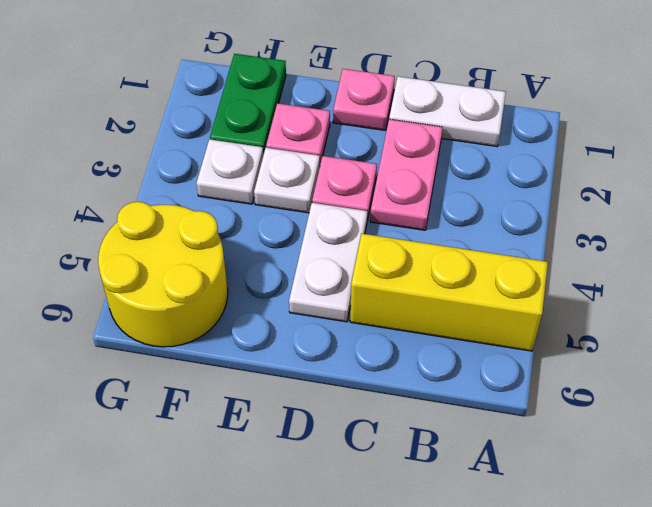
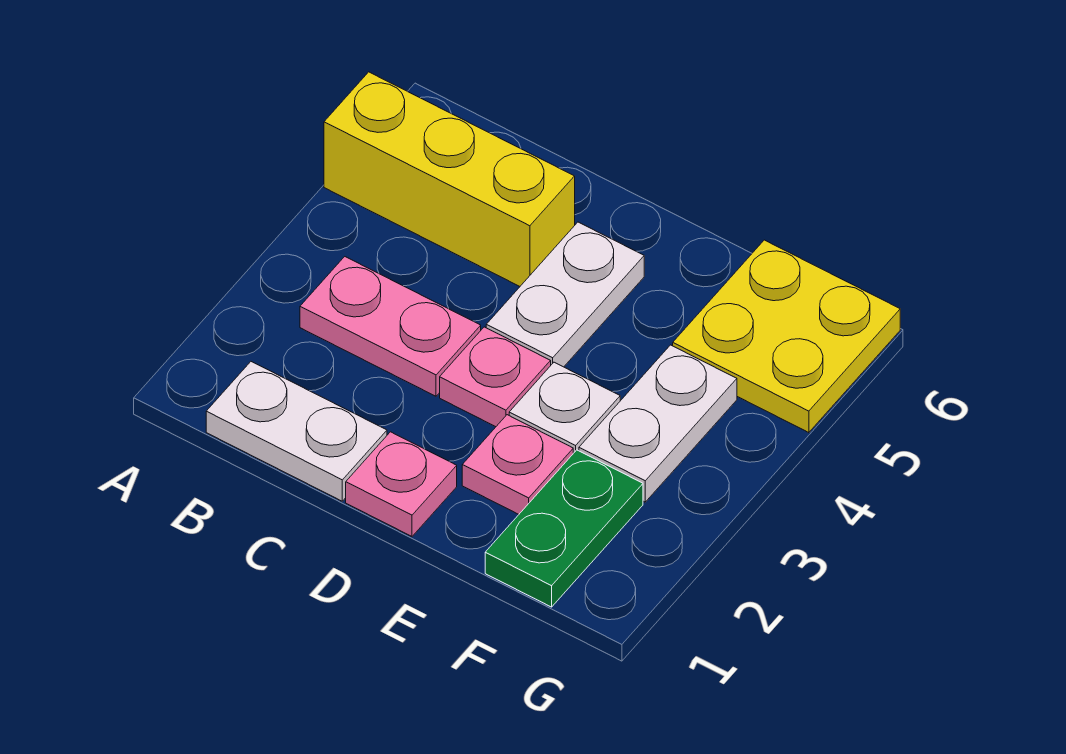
pink plate C2:C3 level 1 -> pink plate B3:C3 level 1
white plate F3 level 1 -> white plate F3:F4 level 1
yellow round brick F5:G6 level 1 -> yellow plate F5:G6 level 1

